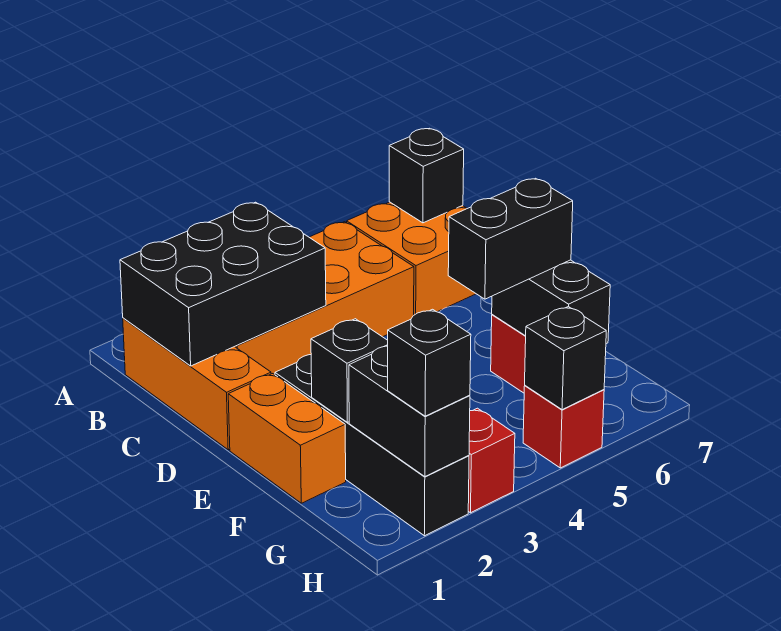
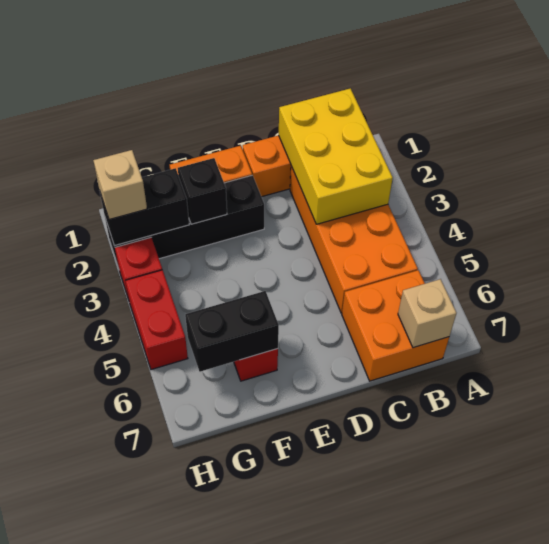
black brick B1:C3 level 2 -> yellow brick B1:C3 level 2
black brick B7 level 2 -> tan brick B7 level 2
black brick F5:F6 level 3 -> none
black brick H2 level 3 -> tan brick H2 level 3
red brick H5 level 1 -> red brick H4:H5 level 1
black brick H5 level 2 -> none

